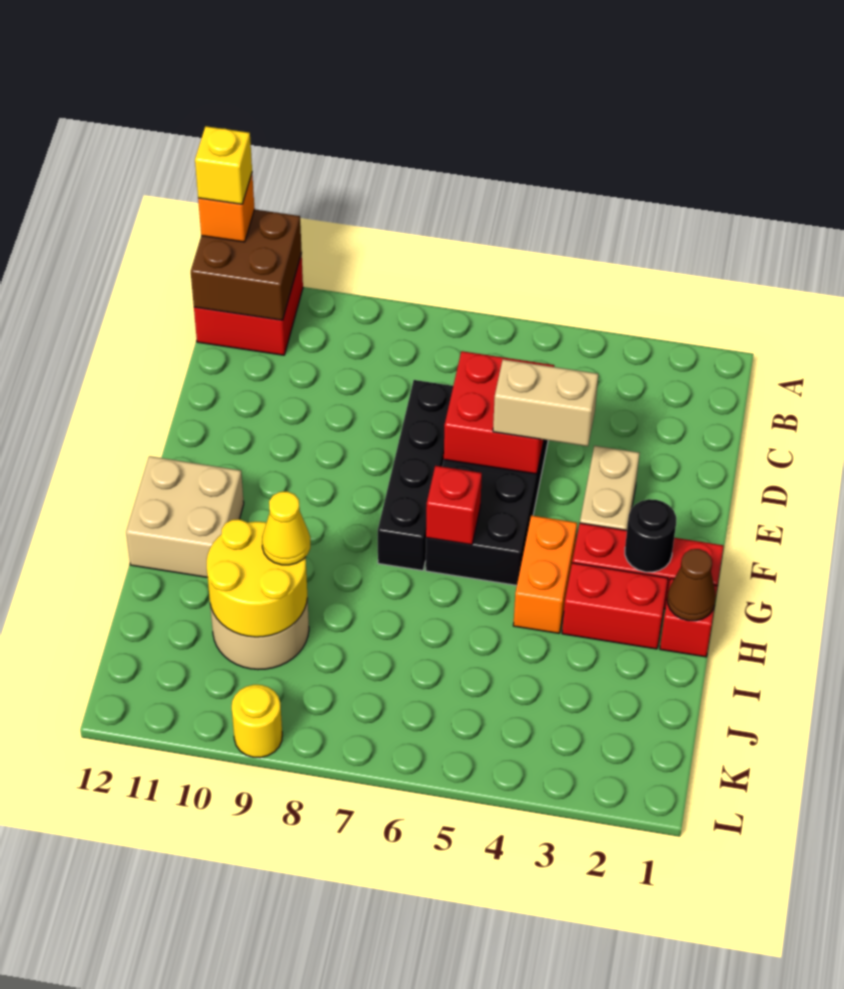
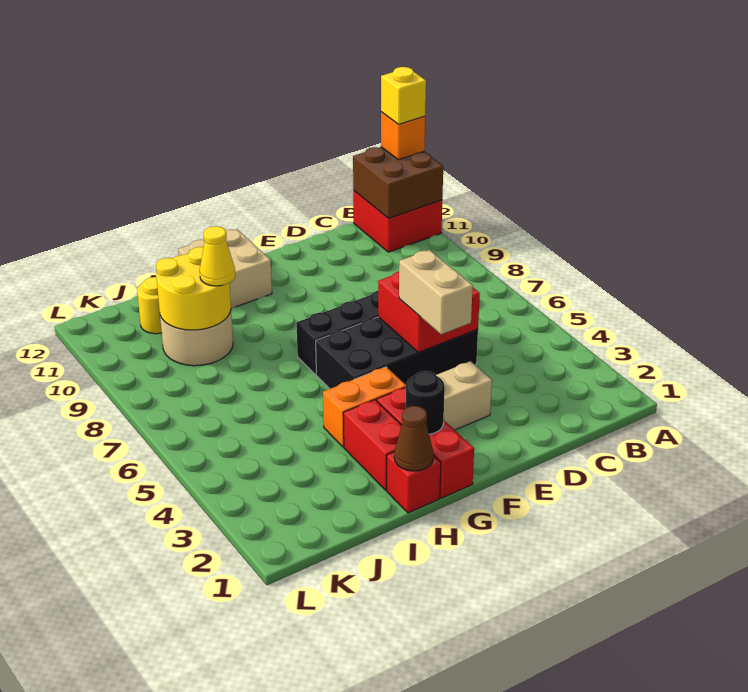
red brick G6 level 2 -> none
yellow round brick L9 level 1 -> yellow round brick J11 level 1

